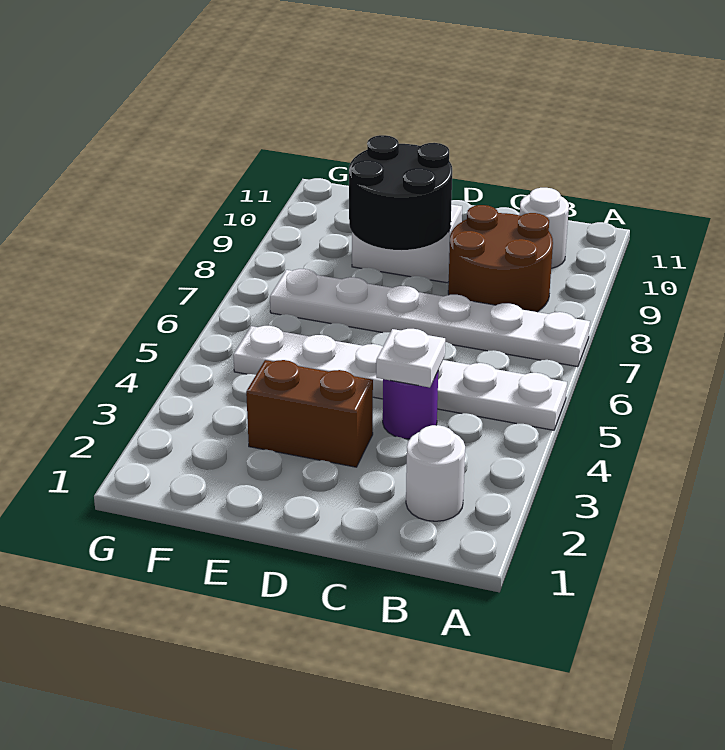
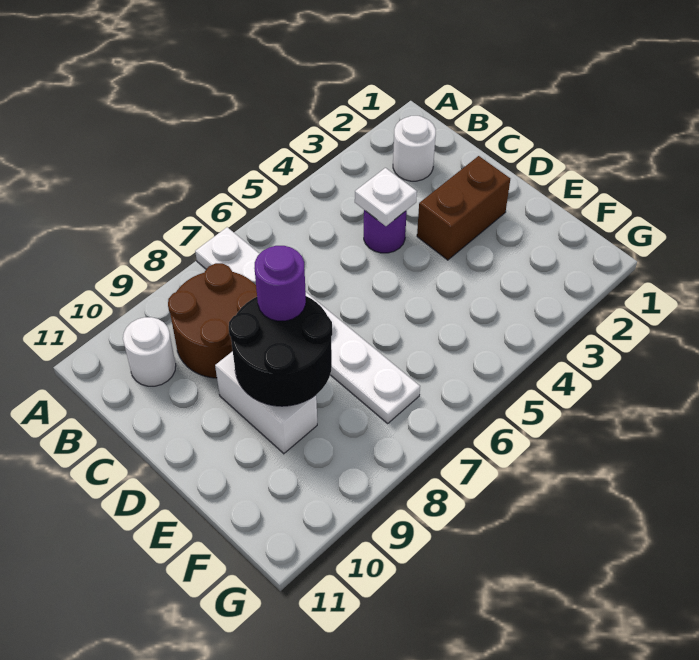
white plate A5:F5 level 1 -> none
brown brick D3:E3 level 1 -> brown brick D2:D3 level 1
none -> purple round brick D8 level 3

